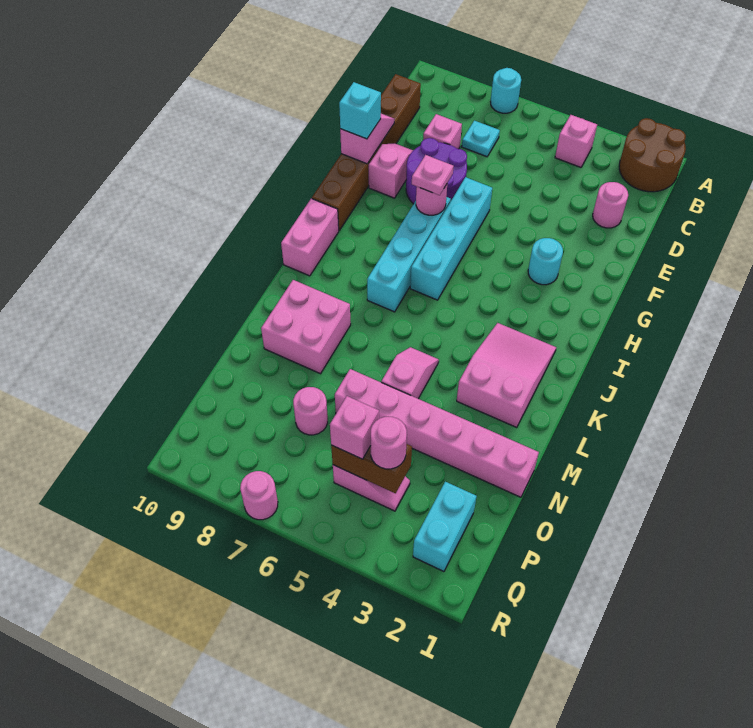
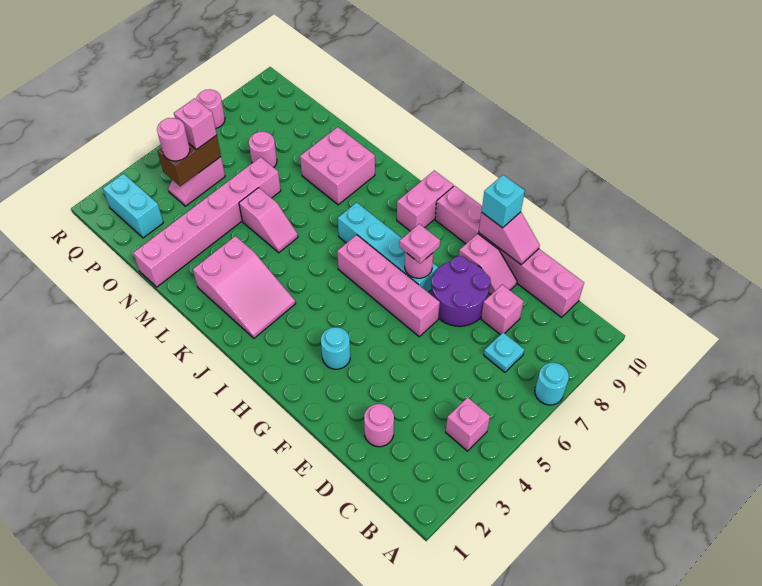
brown round brick A1:B2 level 1 -> none
brown brick C10:H10 level 1 -> pink brick C10:H10 level 1
cyan brick F6:I6 level 1 -> pink brick F6:I6 level 1
pink brick I10:J10 level 1 -> pink brick I9:I10 level 1

